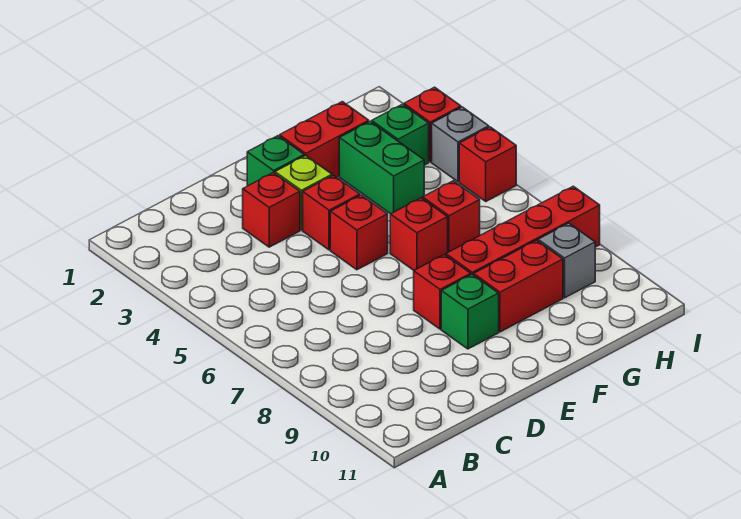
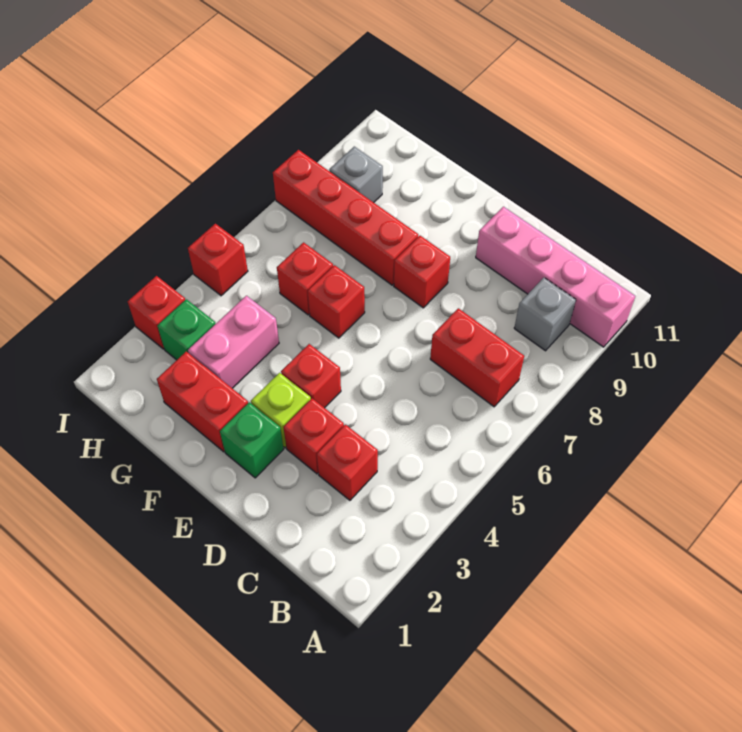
none -> pink brick A10:D10 level 1
red brick E5 level 1 -> red brick C3 level 1
green brick E9 level 1 -> none
red brick F9:G9 level 1 -> red brick B7:C7 level 1
green brick G3:G4 level 1 -> pink brick G3:G4 level 1
grey brick I4 level 1 -> grey brick B9 level 1

